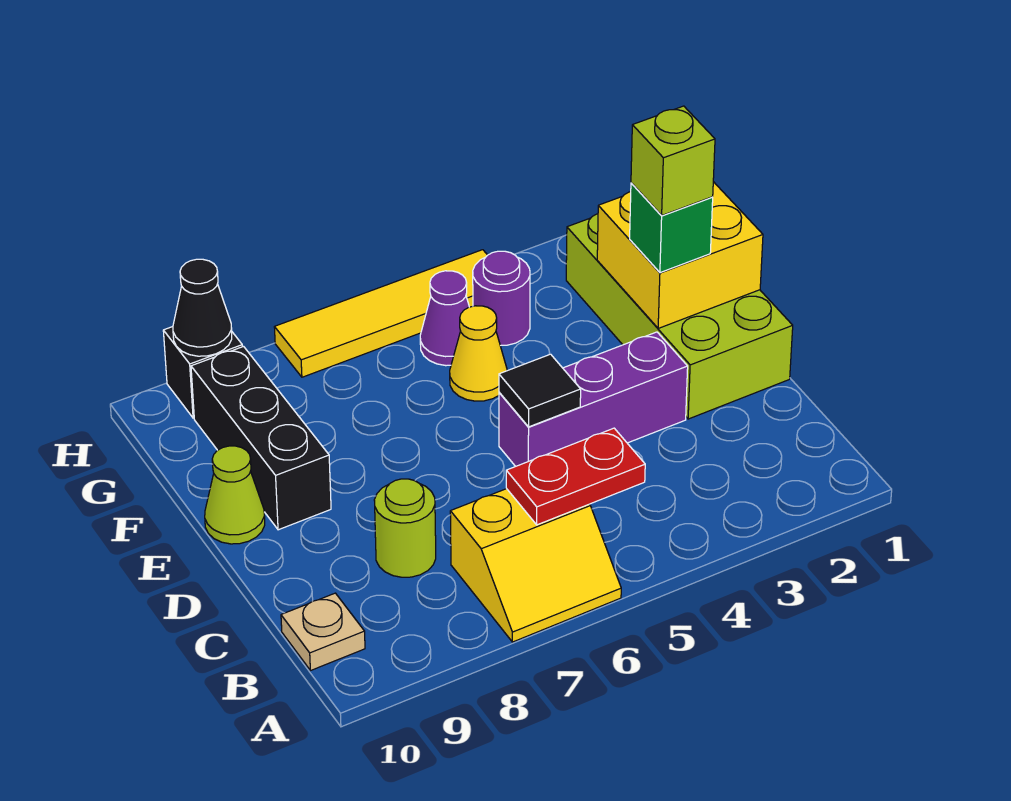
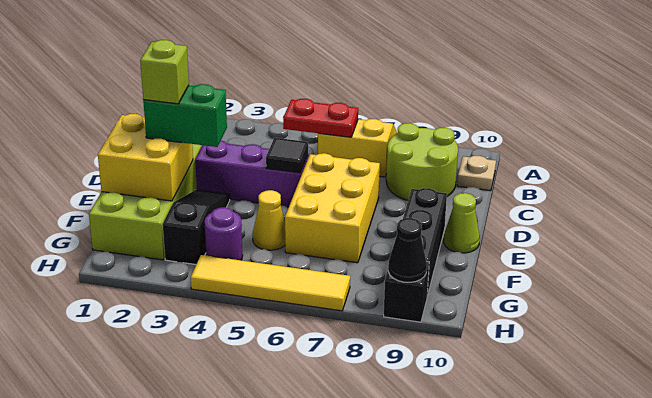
lime round brick C8 level 1 -> lime round brick B8:C9 level 1
none -> yellow brick D6:F7 level 1
green brick E2 level 3 -> green brick E2:E3 level 3
none -> black slope E3:G3 level 1 top G
purple cone G5 level 1 -> none

